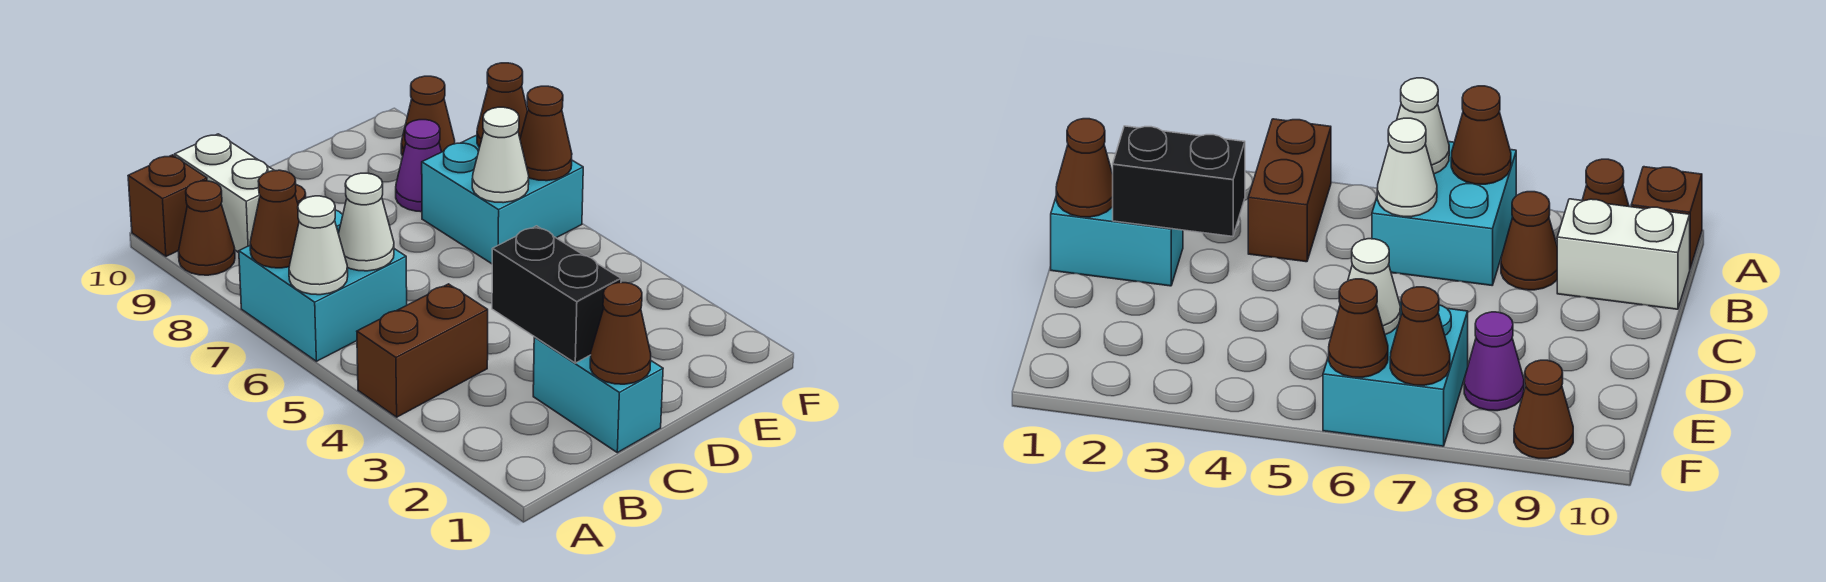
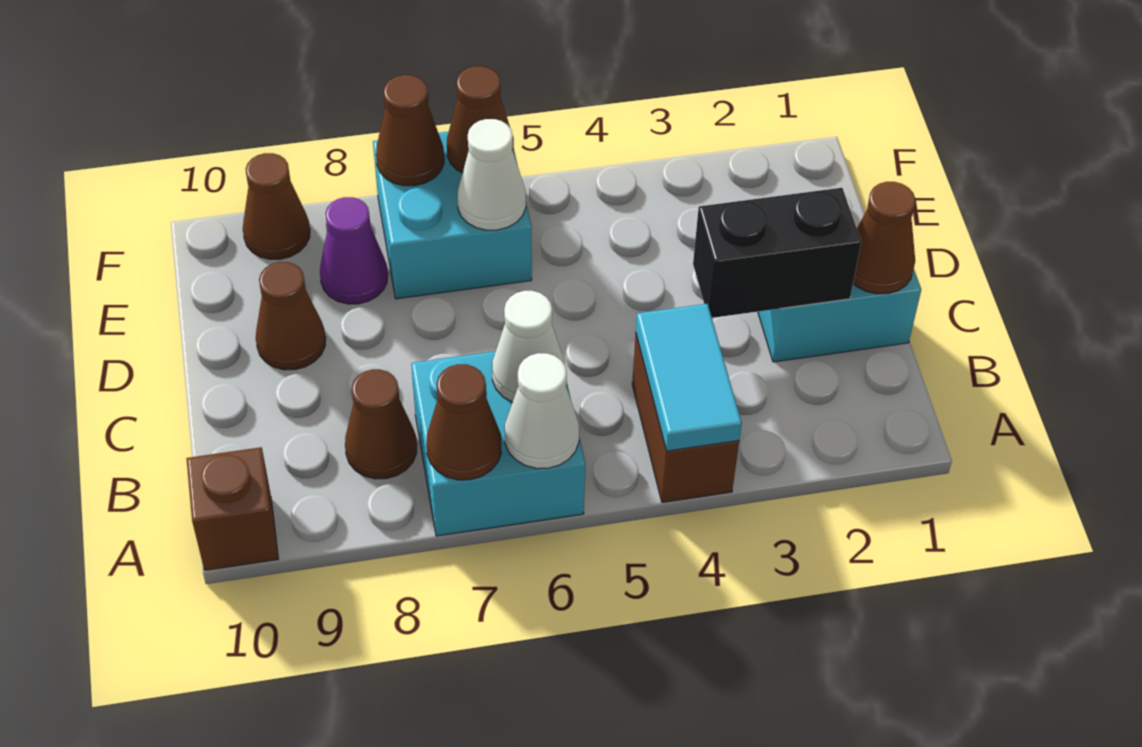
none -> cyan tile A4:B4 level 2
brown cone A9 level 1 -> brown cone D9 level 1
white brick B9:B10 level 1 -> none

